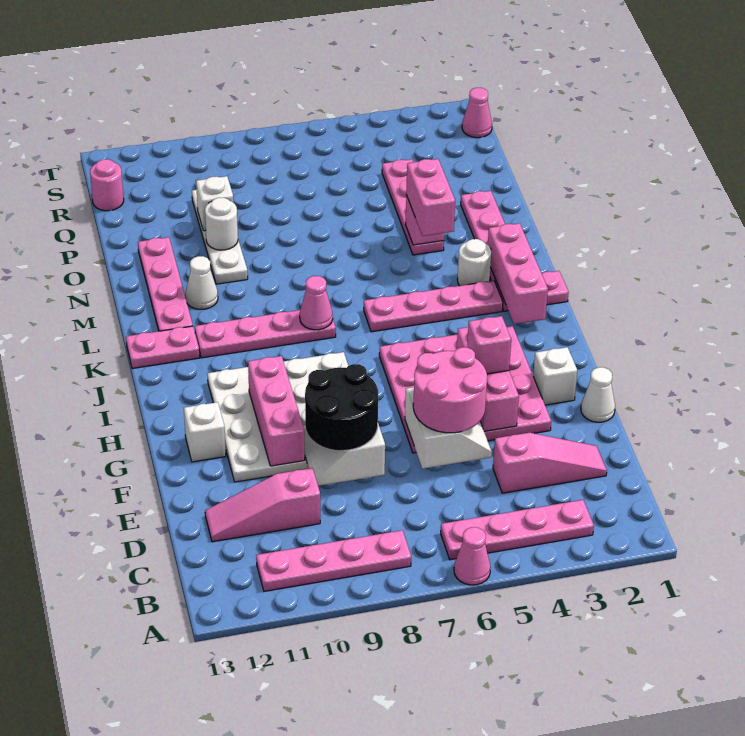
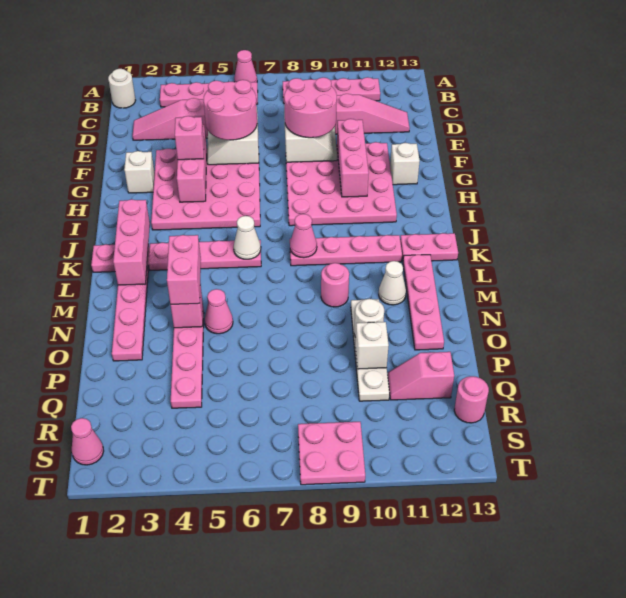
black round brick E8:F9 level 3 -> pink round brick E8:F9 level 3
white cone F1 level 1 -> white cone K6 level 2
white plate F8:I11 level 1 -> pink plate F8:I11 level 1
white round brick L3 level 1 -> white round brick B1 level 1
none -> pink round brick M9 level 1
none -> pink cone N5 level 1
none -> pink slope Q11:Q12 level 1 top 12
none -> pink plate S8:T9 level 1

